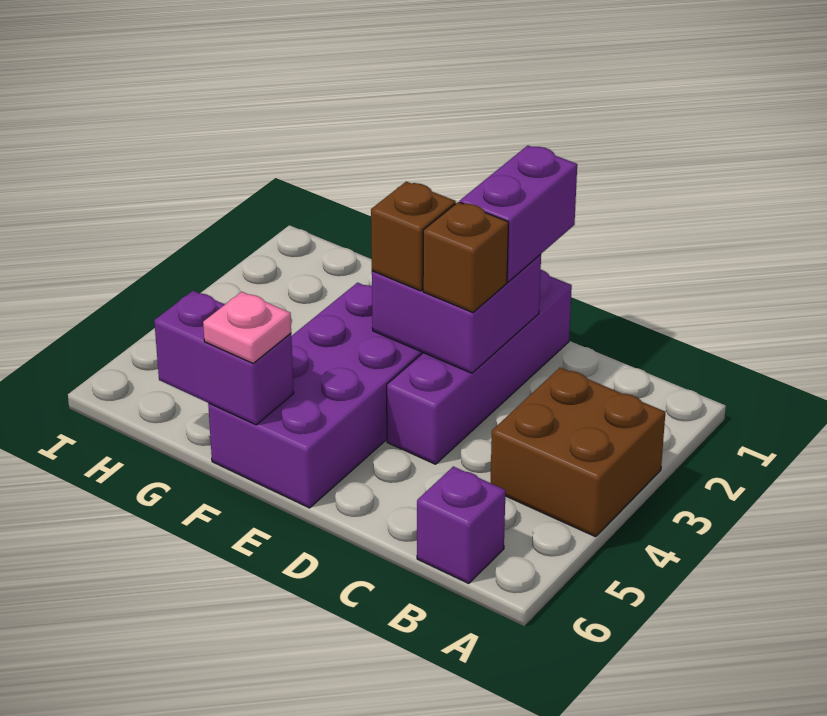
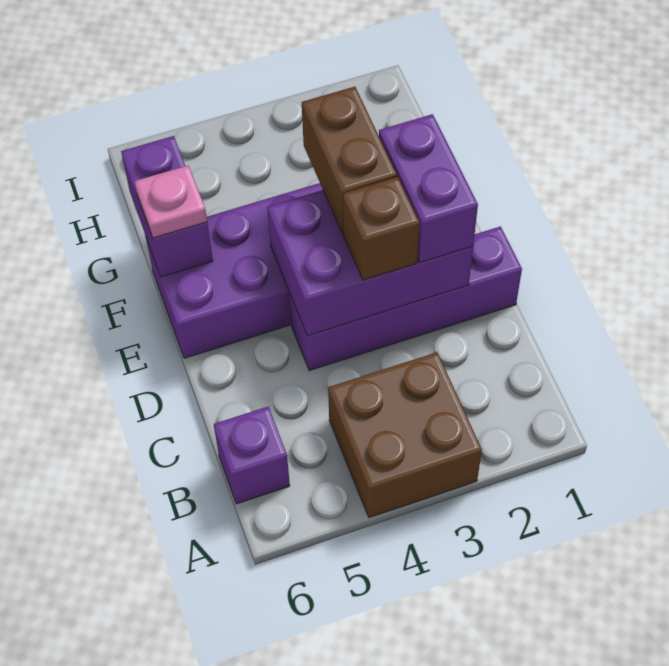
purple brick D1:D2 level 3 -> purple brick D2:E2 level 3
purple brick D2:E3 level 2 -> purple brick D2:E4 level 2
brown brick E3 level 3 -> brown brick E3:F3 level 3

